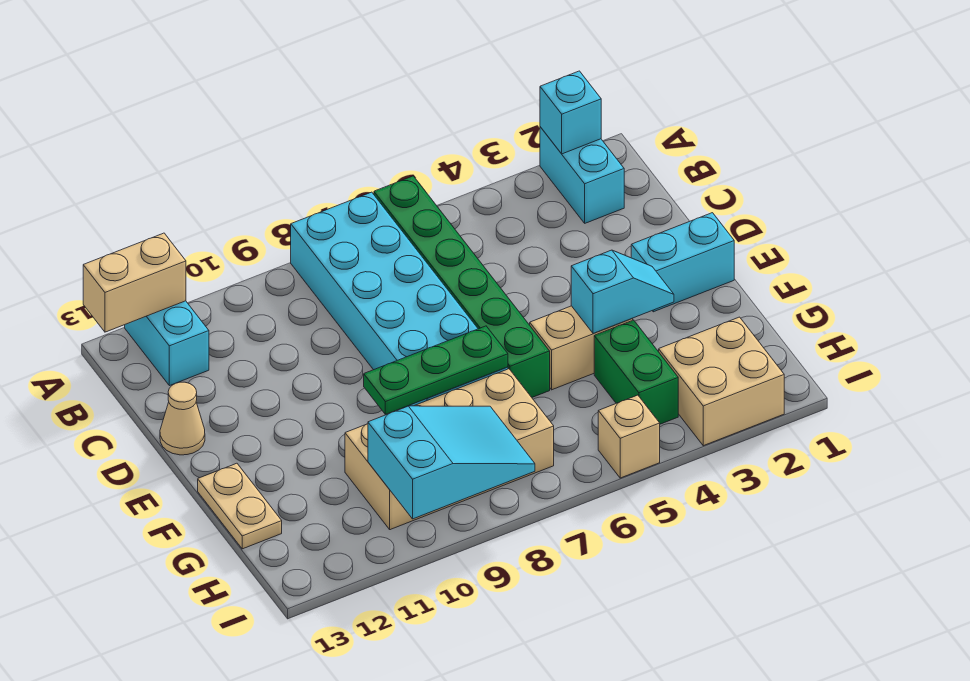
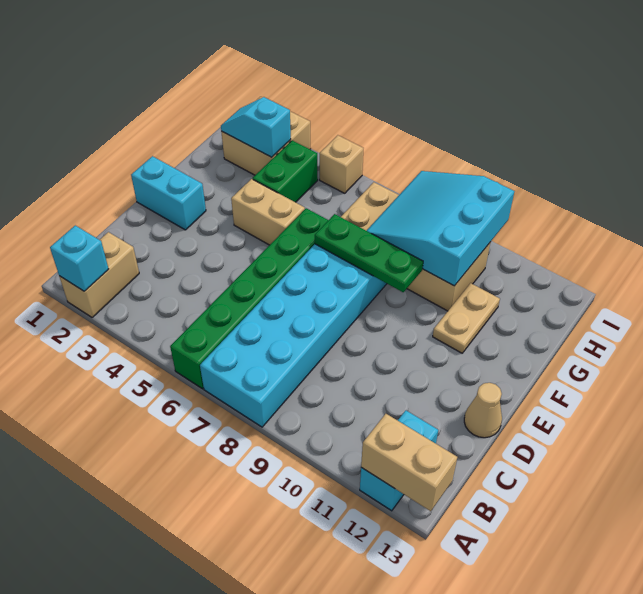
cyan brick A2:B2 level 1 -> tan brick A2:B2 level 1
cyan slope F3:F4 level 2 top 4 -> cyan slope H2:H3 level 2 top 3
tan plate F13:G13 level 1 -> tan plate F11:G11 level 1
cyan slope H8:I10 level 2 top 10 -> cyan slope G8:I10 level 2 top 10

